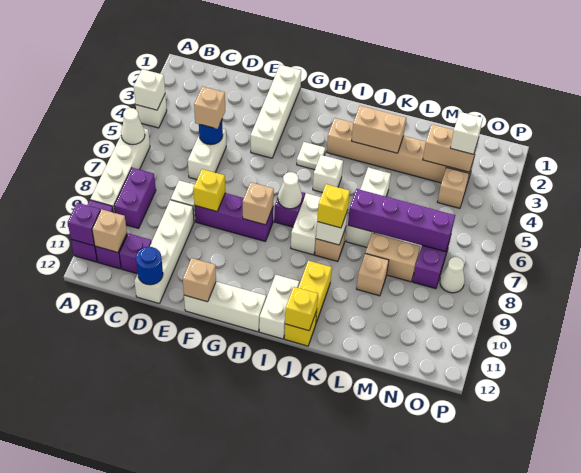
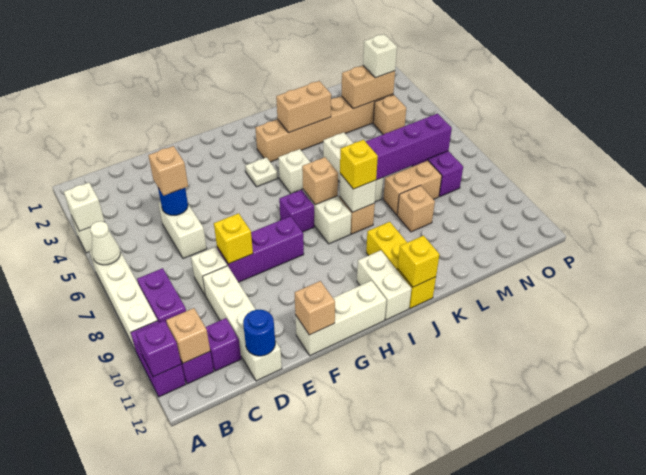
white brick F1:F4 level 1 -> none
tan brick G8 level 2 -> tan brick I7 level 2
white cone H7 level 2 -> none
white cone O8 level 1 -> none

